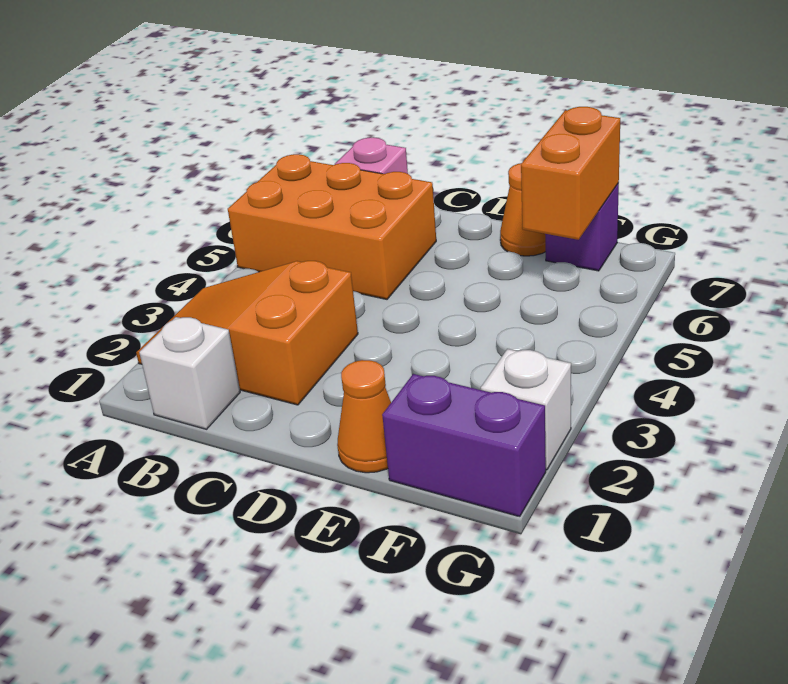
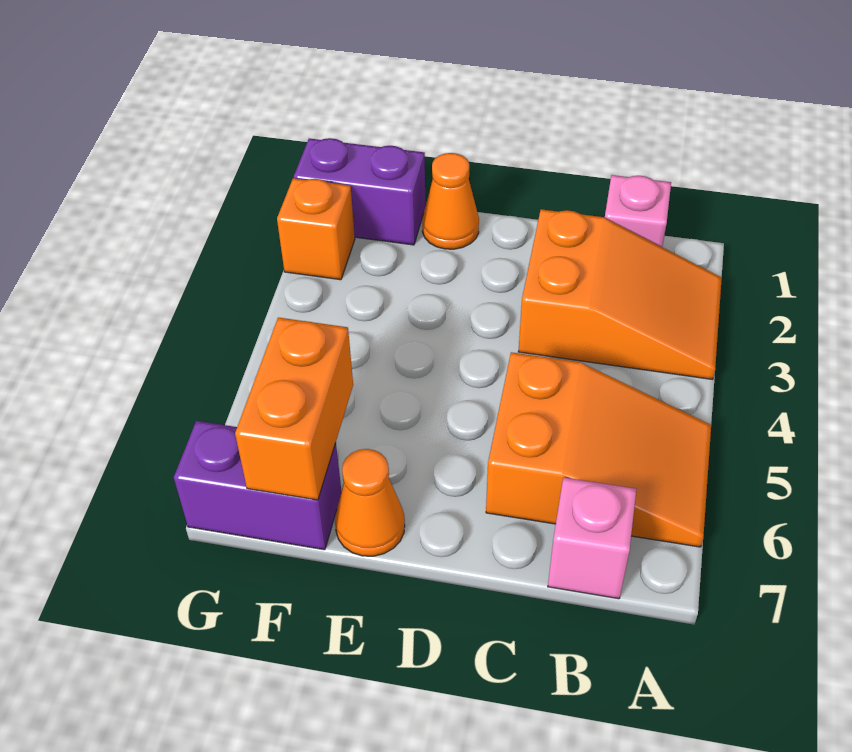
orange brick A5:C6 level 1 -> orange slope A5:C6 level 1 top C
white brick B1 level 1 -> pink brick B1 level 1
purple brick F7 level 1 -> purple brick F7:G7 level 1
white brick G2 level 1 -> orange brick G2 level 1

